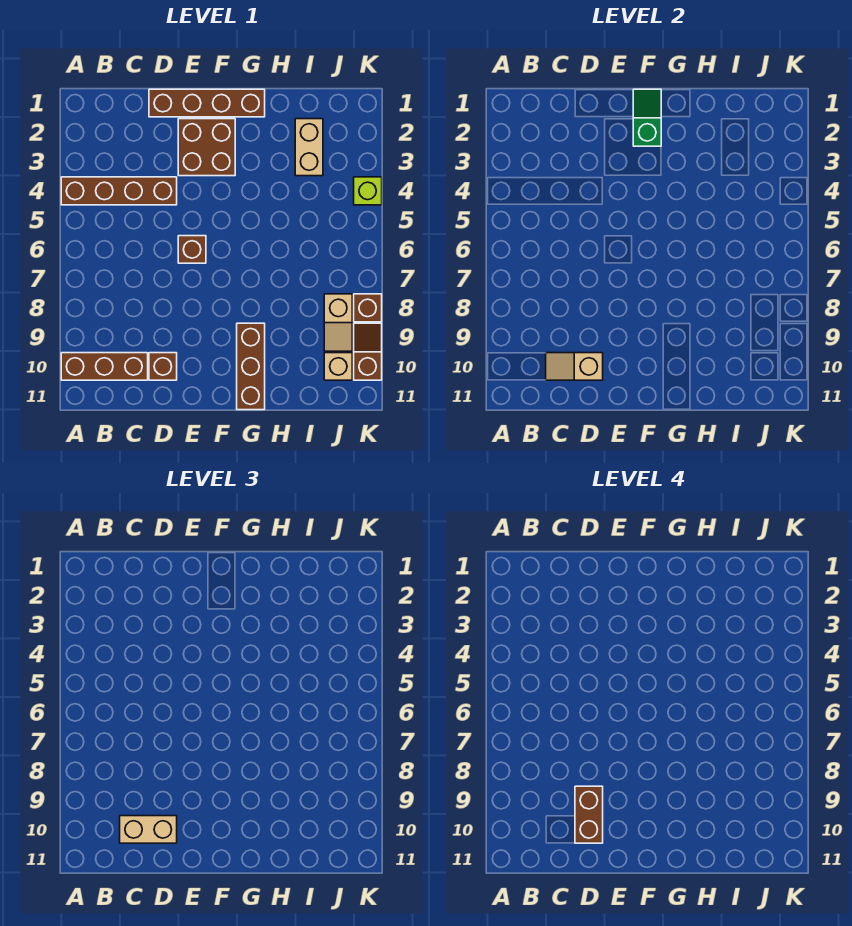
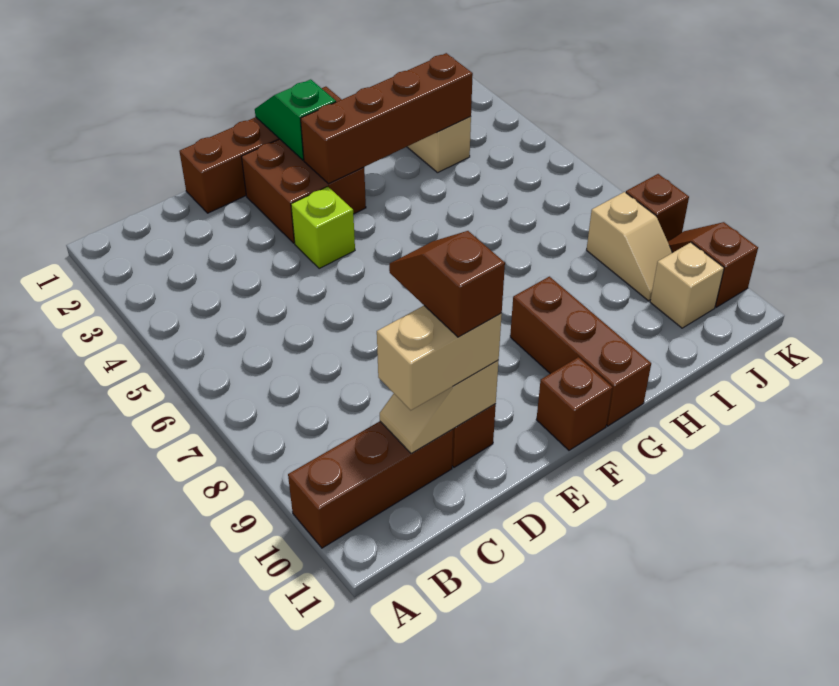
brown brick A4:D4 level 1 -> brown brick F3:I3 level 2
brown brick D9:D10 level 4 -> brown slope D9:D10 level 4 top 10
brown brick E6 level 1 -> brown brick F11 level 1
lime brick K4 level 1 -> lime brick E4 level 1

